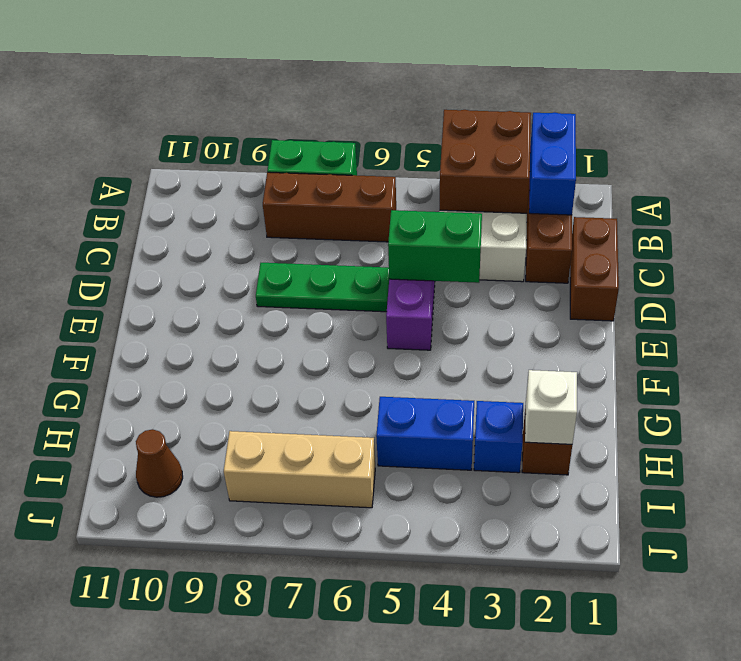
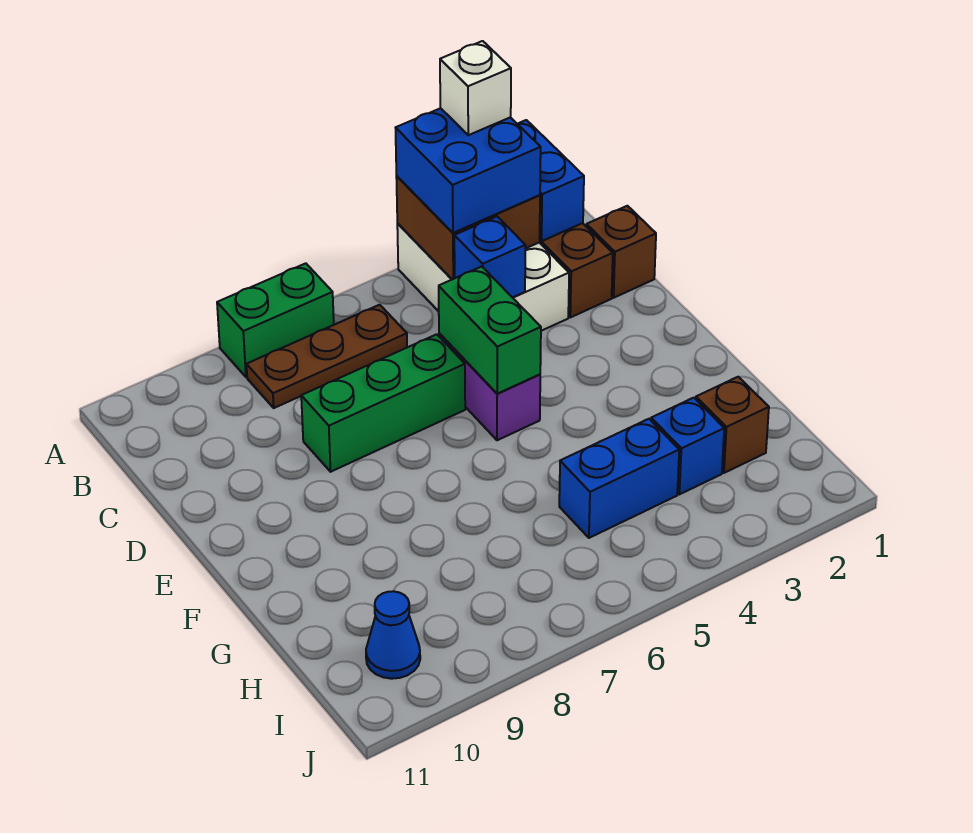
none -> blue brick A3:B4 level 3
brown brick B6:B8 level 1 -> brown plate B6:B8 level 1
brown brick C1:D1 level 1 -> brown brick C1 level 1
none -> blue brick C4 level 2
green brick D4:D5 level 2 -> green brick D5:E5 level 2
green plate D6:D8 level 1 -> green brick D6:D8 level 1
white brick H2 level 2 -> white brick A3 level 4
tan brick I6:I8 level 1 -> none
brown cone I10 level 1 -> blue cone I10 level 1

